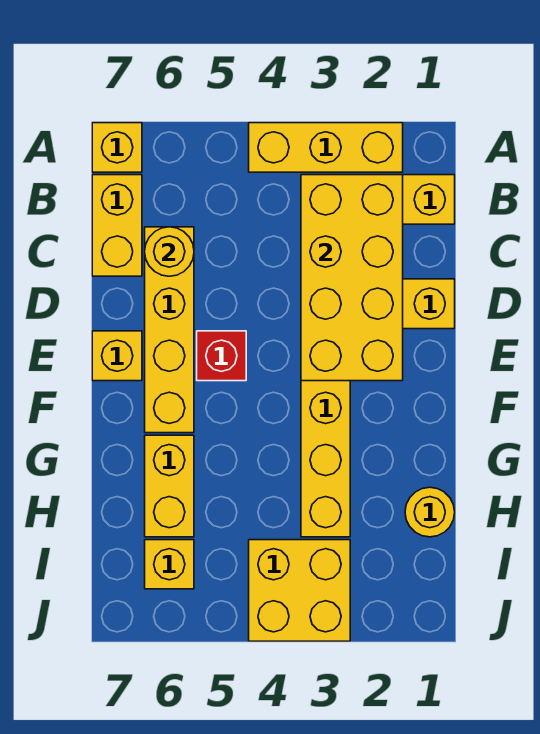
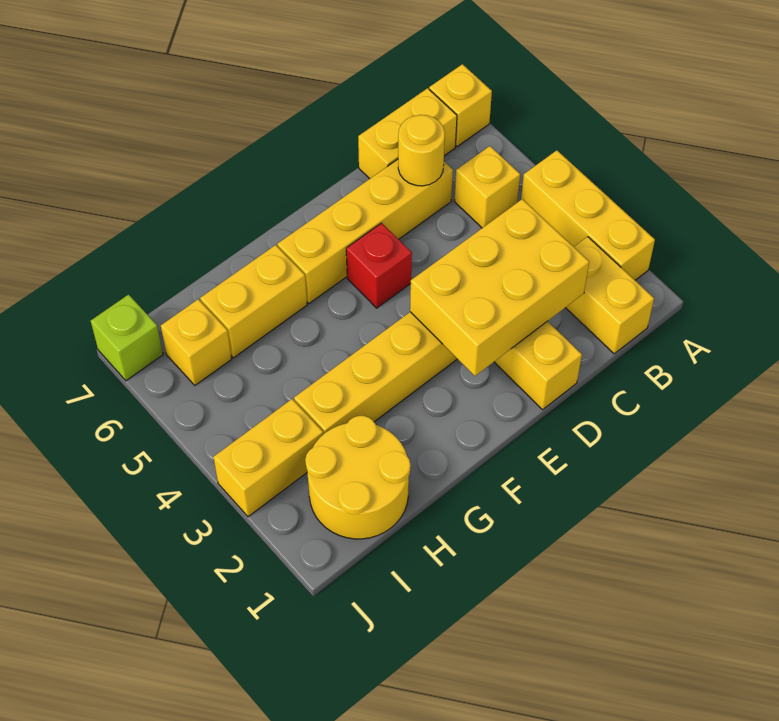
yellow brick B2:E3 level 2 -> yellow brick C2:E3 level 2
yellow brick E7 level 1 -> yellow brick B5 level 1
yellow round brick H1 level 1 -> yellow round brick H1:I2 level 1
yellow brick I3:J4 level 1 -> yellow brick I3:J3 level 1
none -> lime brick J7 level 1

